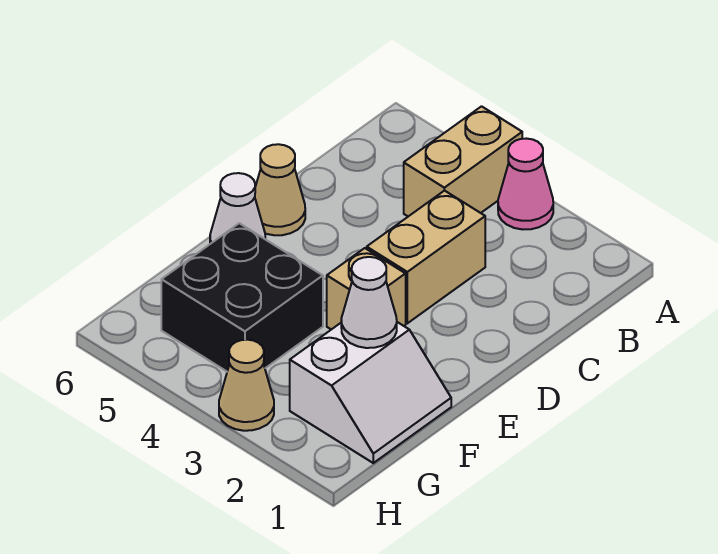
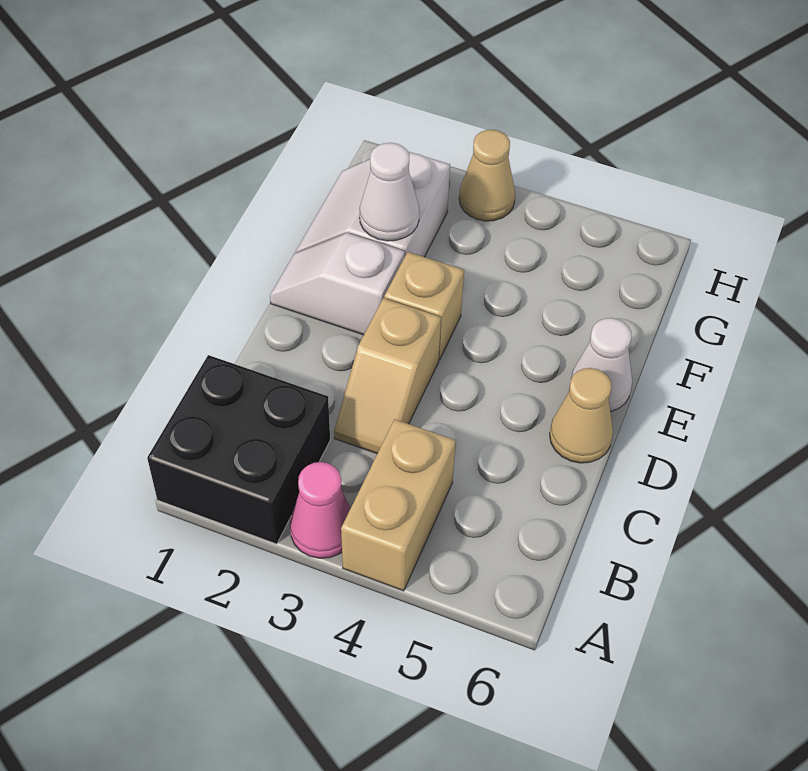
tan brick C3:D3 level 1 -> tan slope C3:D3 level 1 top D
none -> white slope E1:E2 level 1 top 2
black brick F4:G5 level 1 -> black brick A1:B2 level 1

